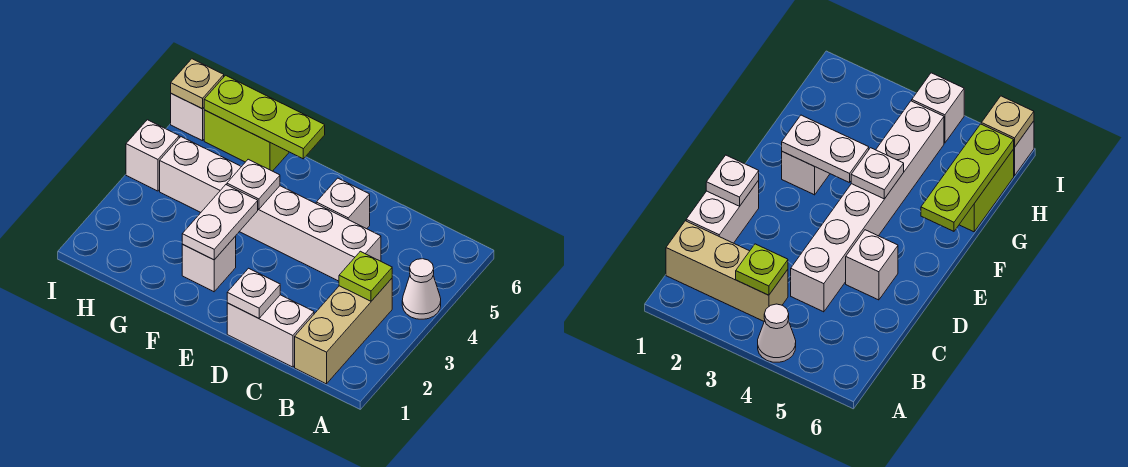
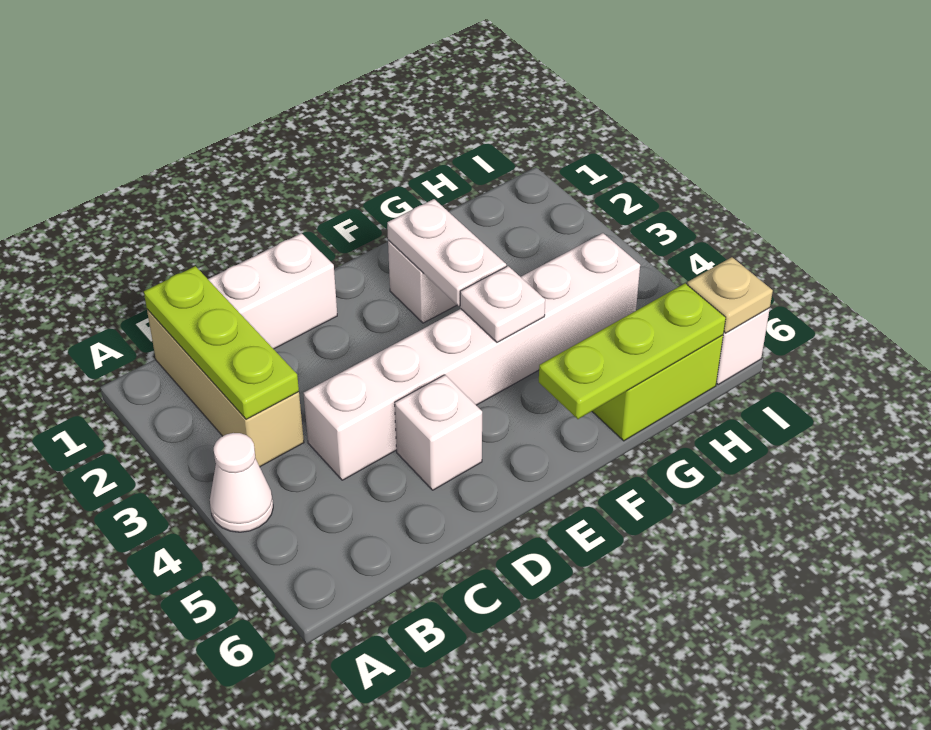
lime plate B3 level 2 -> lime plate B1:B3 level 2
white plate D1 level 2 -> none
white brick I4 level 1 -> none

